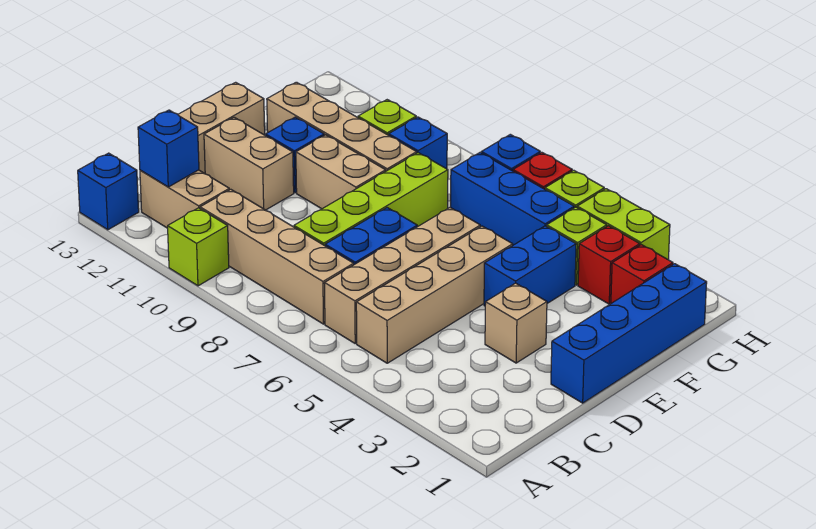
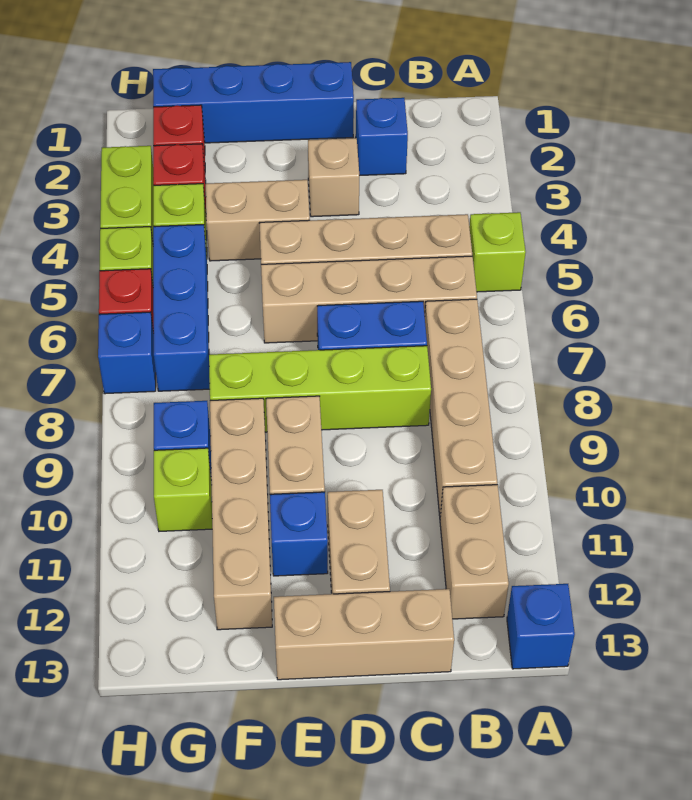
lime brick A10 level 1 -> lime brick A5 level 1
blue brick B12 level 2 -> blue brick C2 level 1
blue brick E4:F4 level 1 -> tan brick E4:F4 level 1

